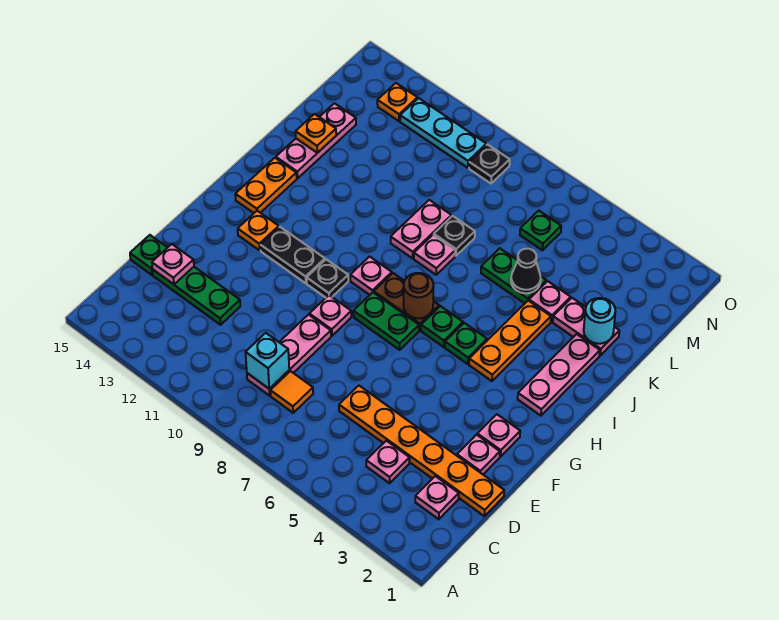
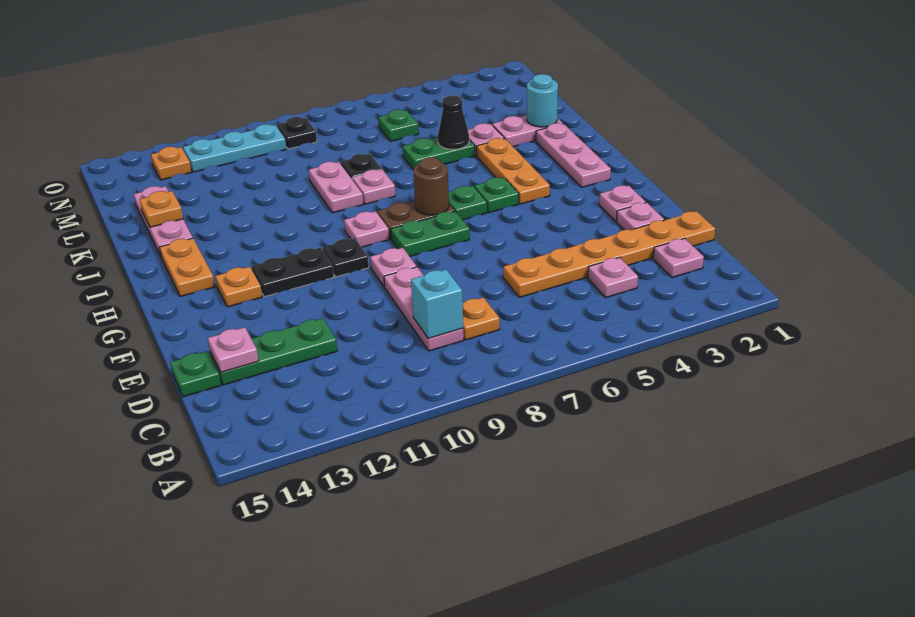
orange tile C8 level 1 -> orange plate C8 level 1

